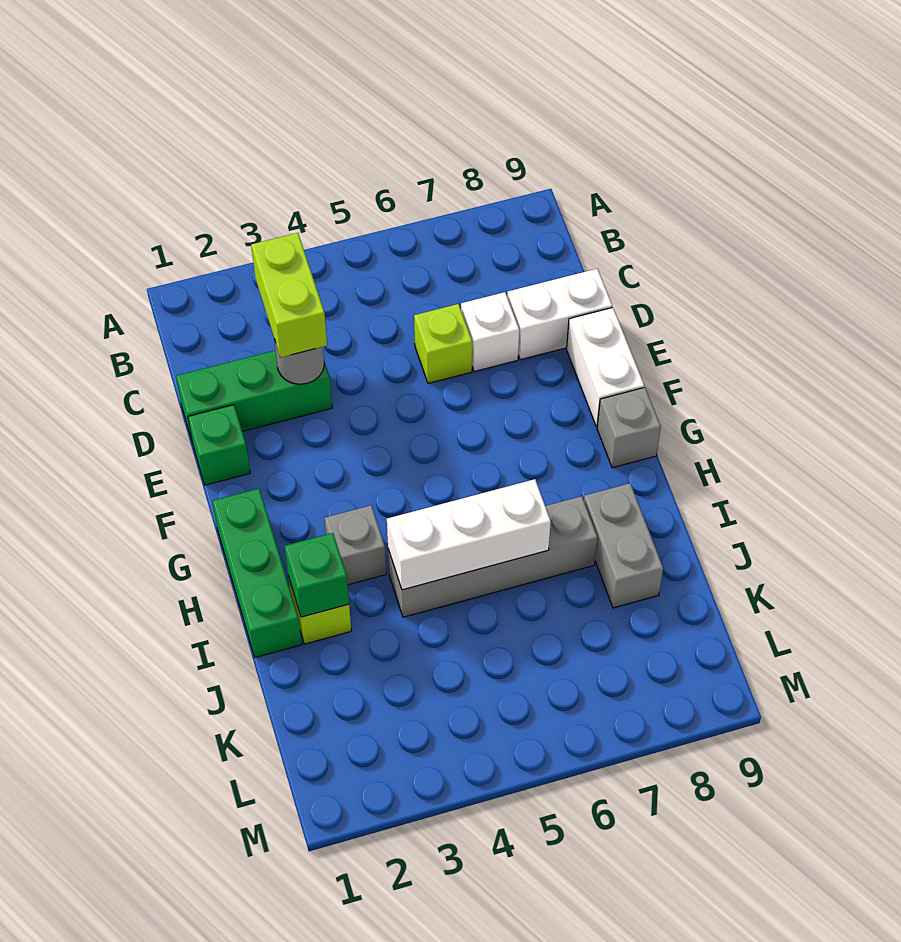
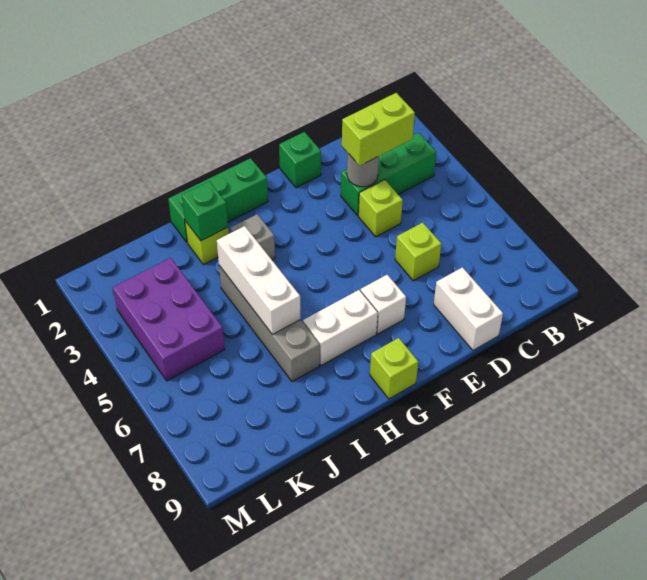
green brick D1:D3 level 1 -> green brick B3:D3 level 1
none -> lime brick D4 level 1
white brick D7 level 1 -> white brick F7 level 1
white brick E9:F9 level 1 -> white brick G7:H7 level 1
grey brick G9 level 1 -> lime brick G9 level 1
grey brick I8:J8 level 1 -> none
none -> purple brick K3:L5 level 1

